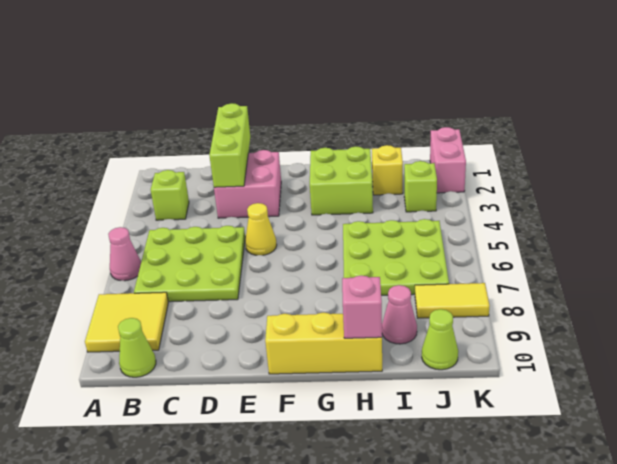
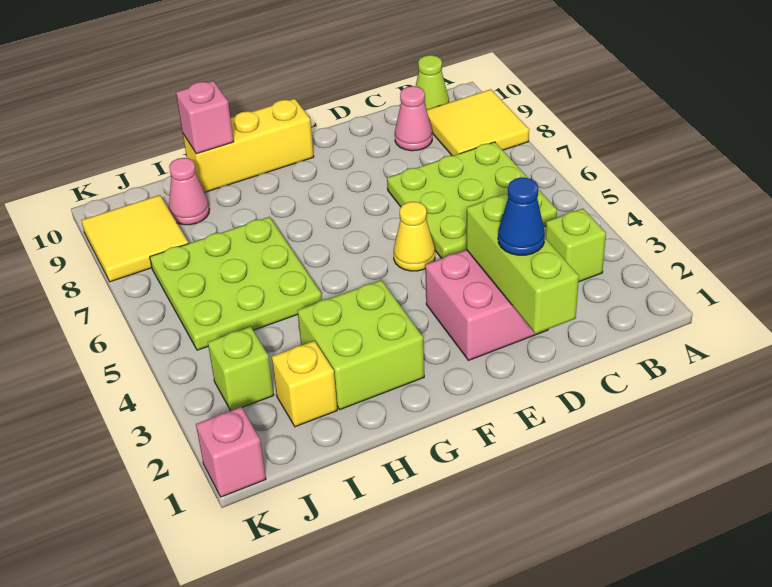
pink cone A6 level 1 -> pink cone C9 level 1
none -> blue cone D2 level 3
yellow tile J8:K8 level 1 -> yellow tile J8:K9 level 1
lime cone J10 level 1 -> none
pink brick K1:K2 level 1 -> pink brick K1 level 1

